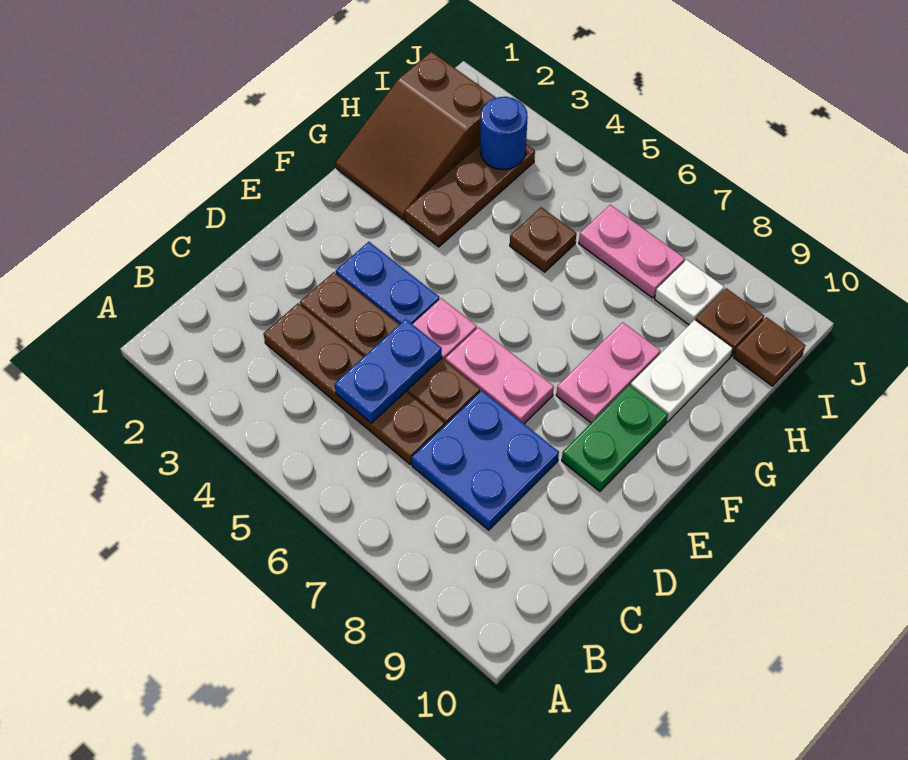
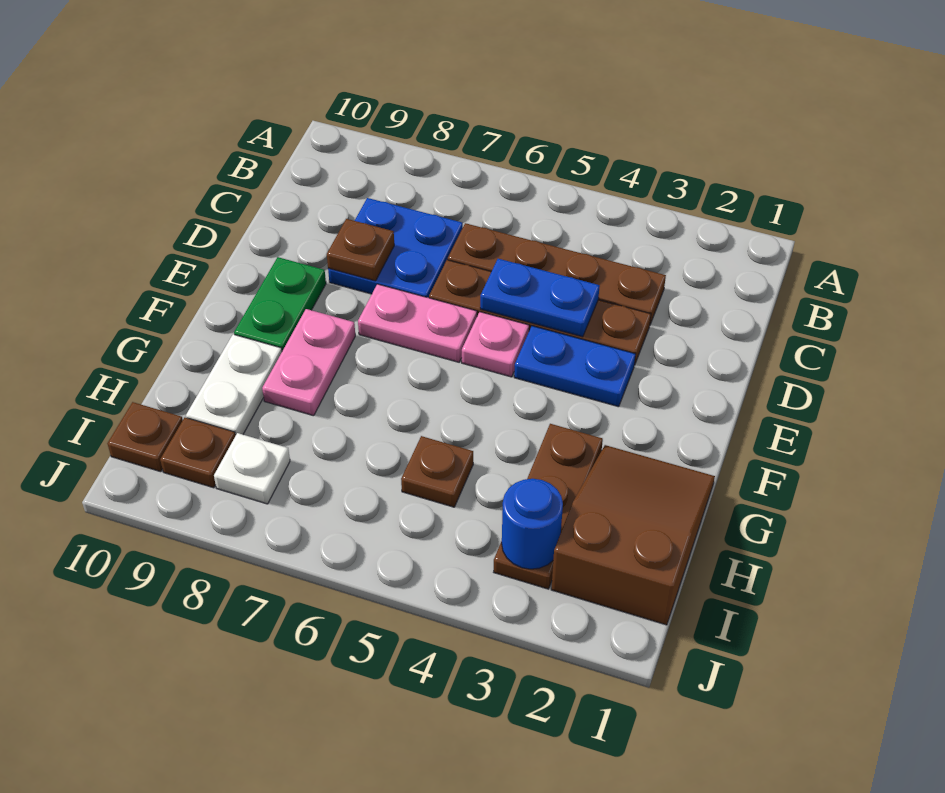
blue plate C5:D5 level 2 -> blue plate D4:D5 level 2
none -> brown plate D8 level 2
pink plate I6:I7 level 1 -> none

